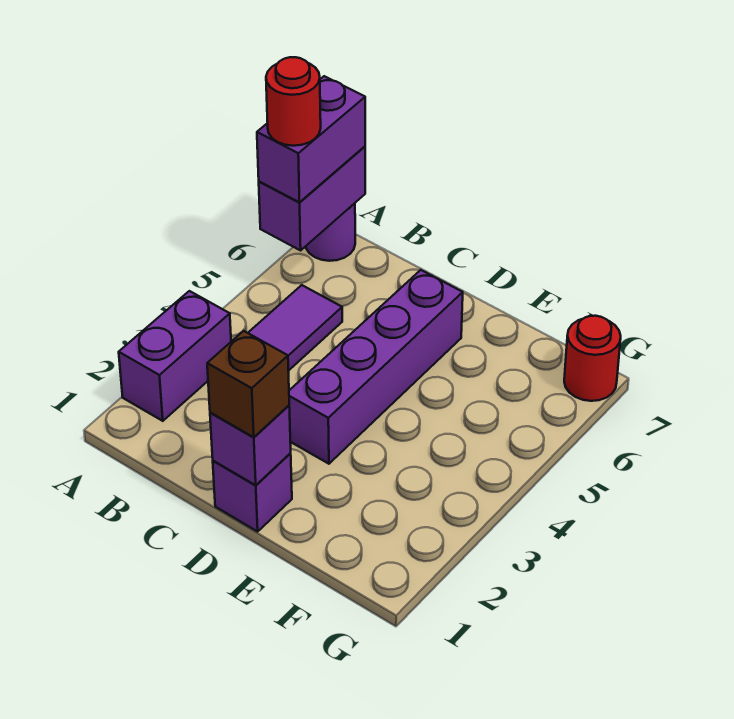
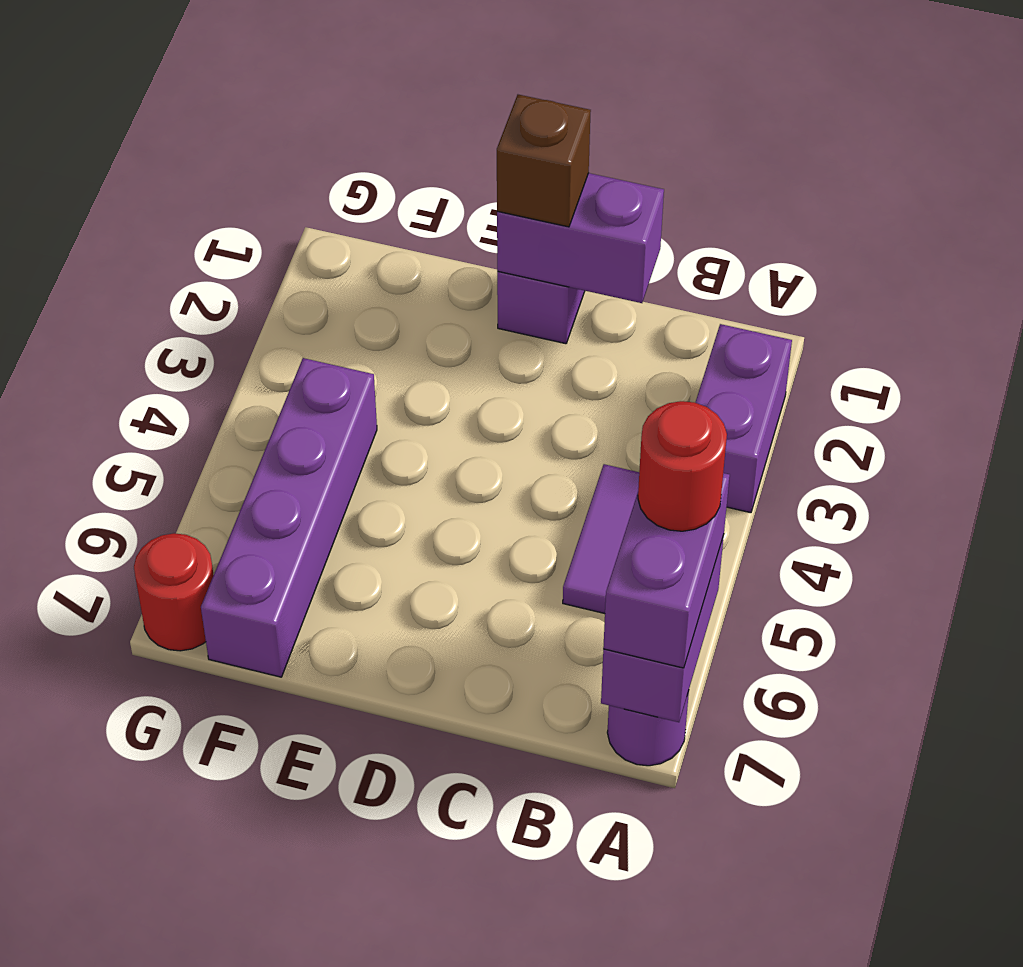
purple brick D1 level 2 -> purple brick C1:D1 level 2
purple brick D3:D6 level 1 -> purple brick F4:F7 level 1

